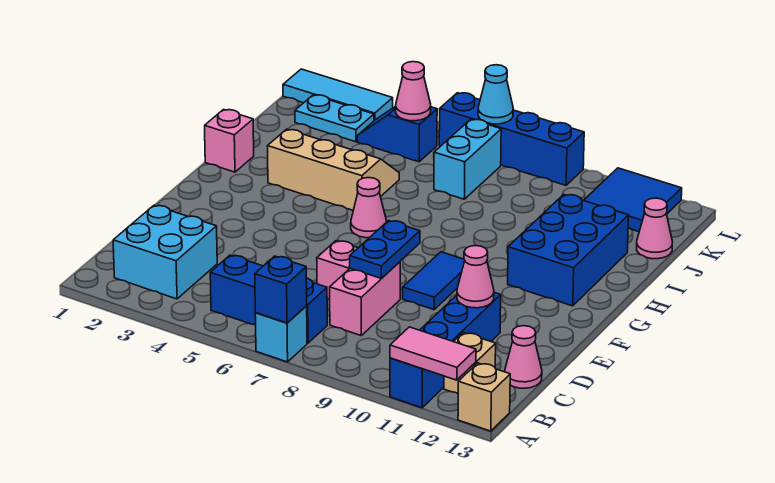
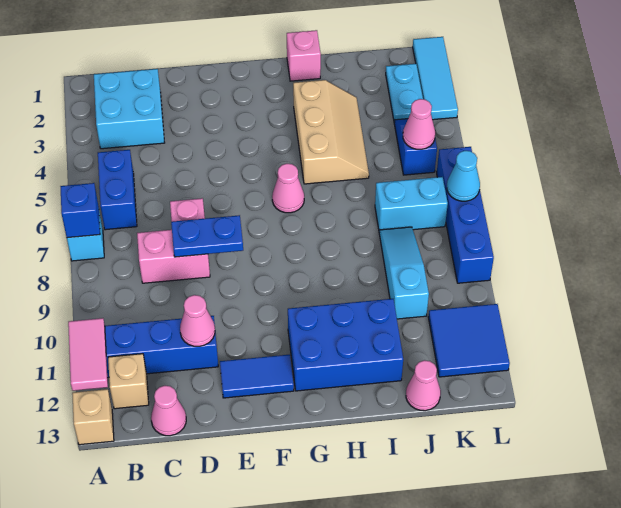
blue brick B5:B7 level 1 -> blue brick B5:B6 level 1
blue tile E9:F9 level 1 -> blue tile E12:F12 level 1
none -> cyan slope J8:J10 level 1 top 10

